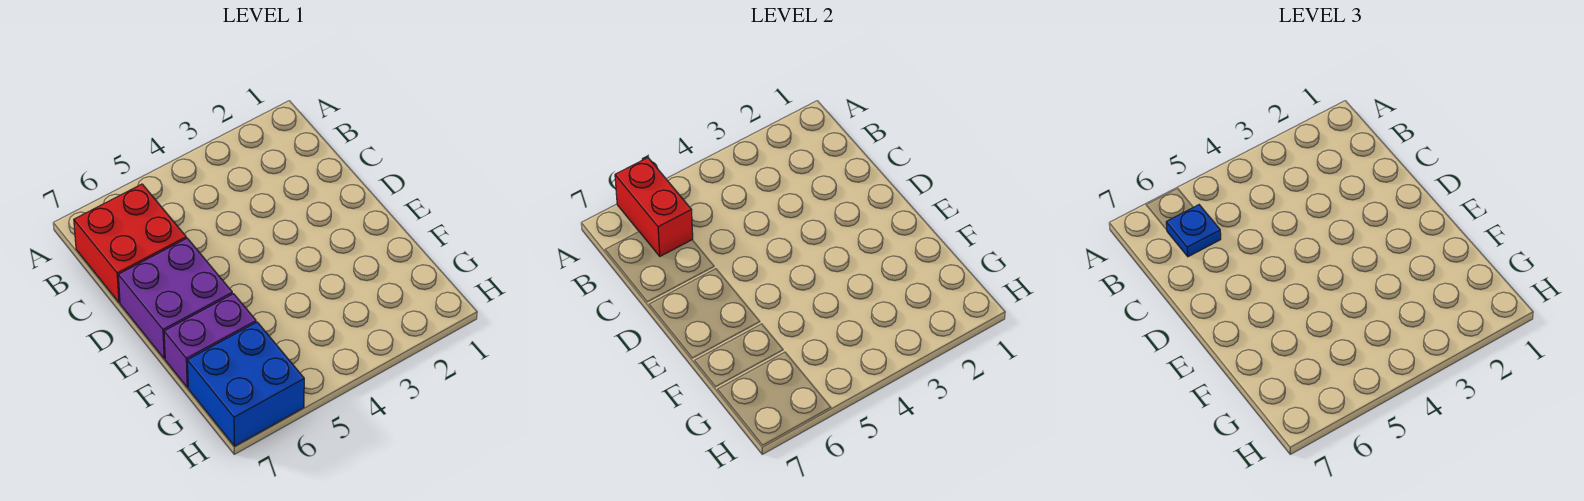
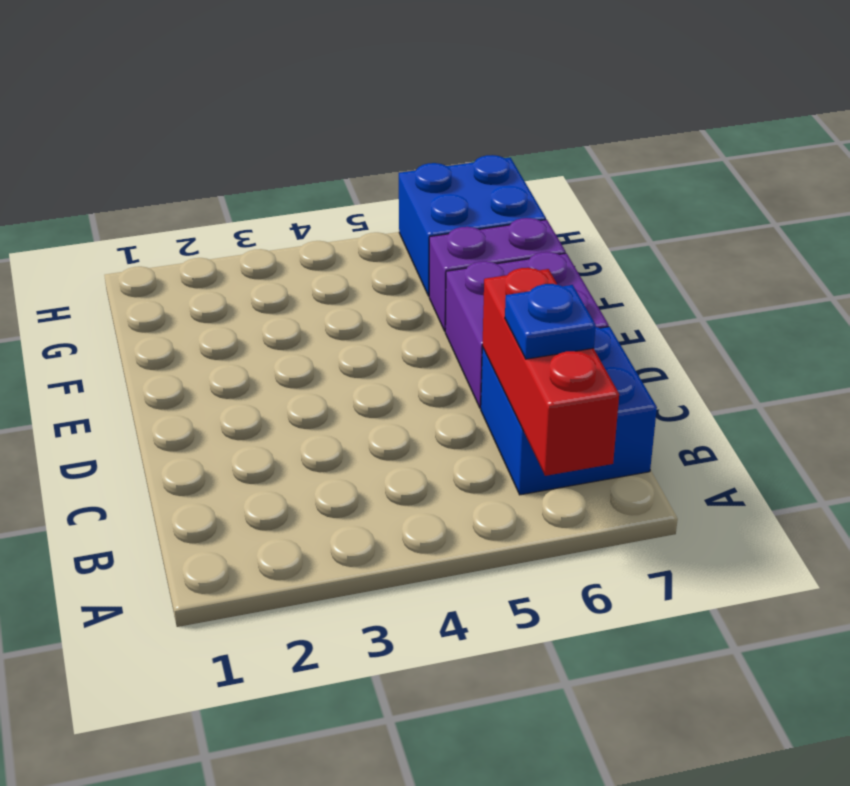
red brick A6:B6 level 2 -> red brick A6:C6 level 2
red brick B6:C7 level 1 -> blue brick B6:C7 level 1

